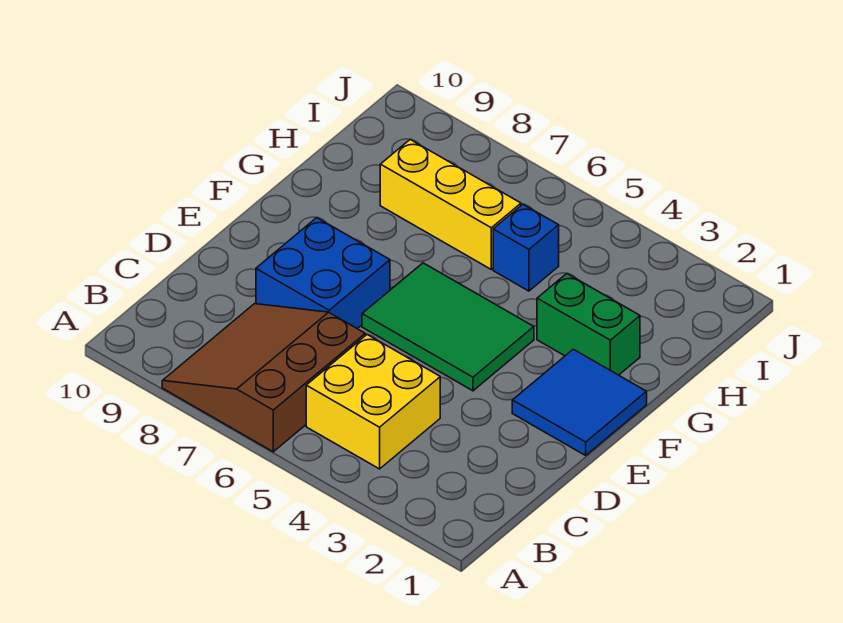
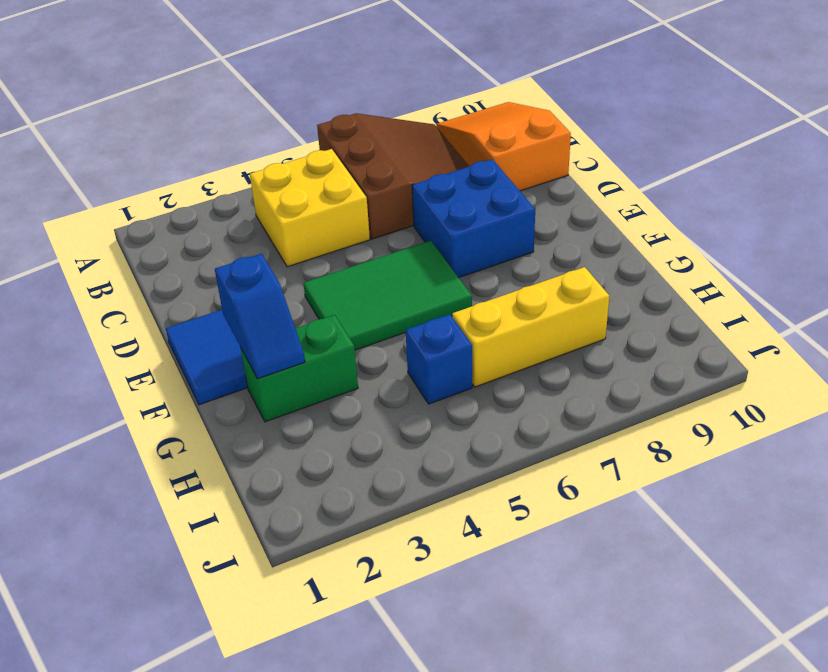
none -> orange slope A9:C10 level 1 top C
none -> blue slope F2:G2 level 2 top F

